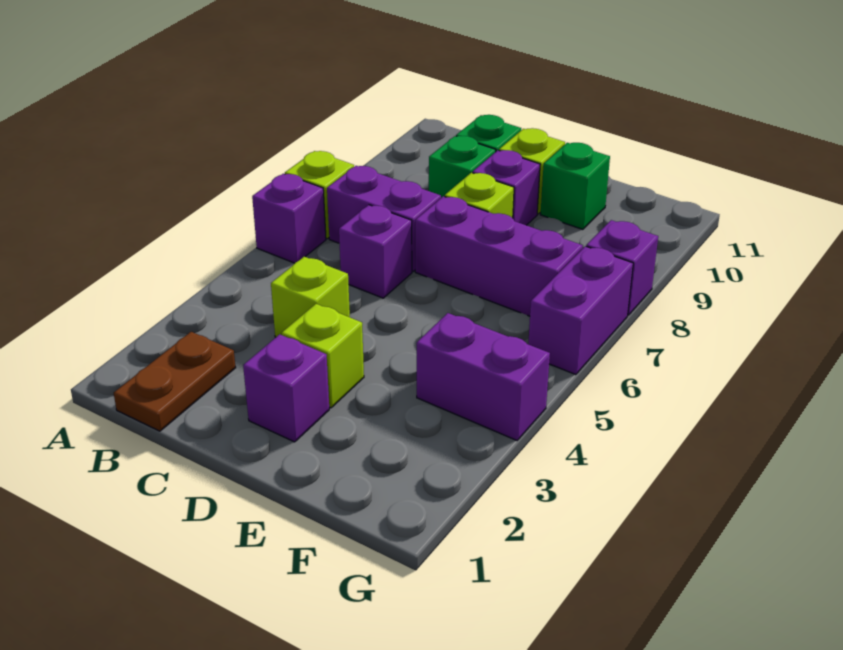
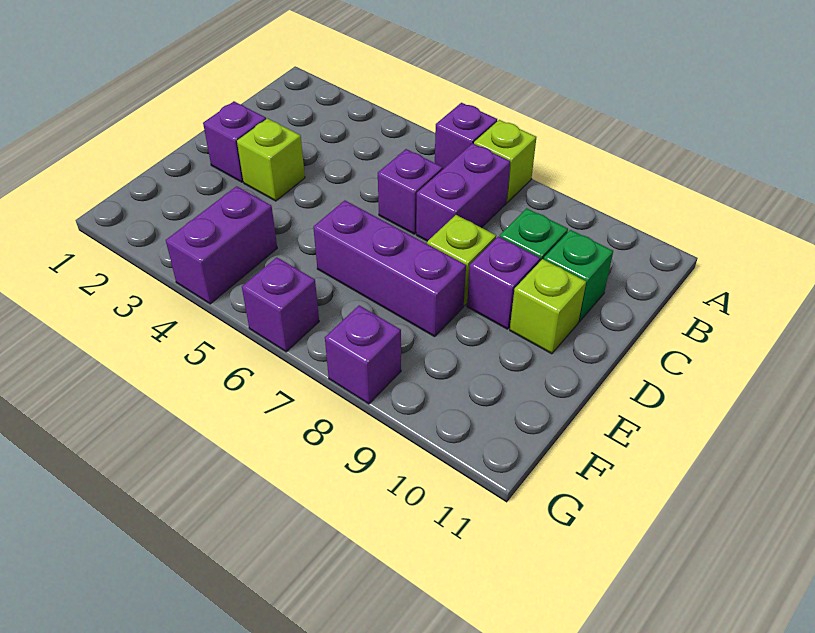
brown plate B1:B2 level 1 -> none
lime brick C4 level 1 -> none
purple brick D7:F7 level 1 -> purple brick E6:E8 level 1
green brick E10 level 1 -> none
purple brick G6:G7 level 1 -> purple brick G6 level 1

